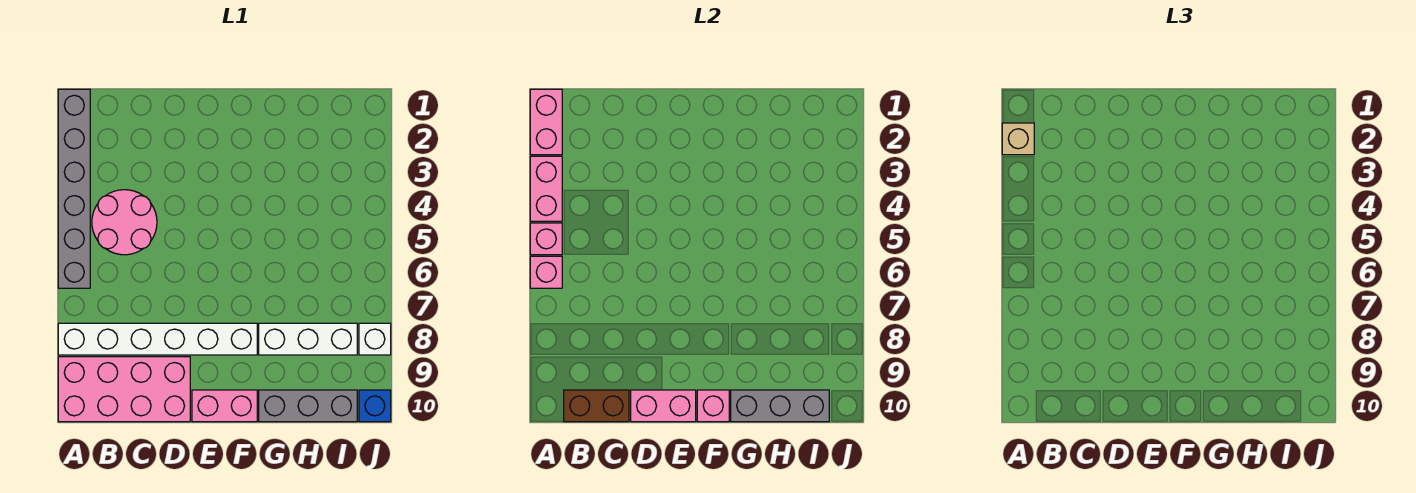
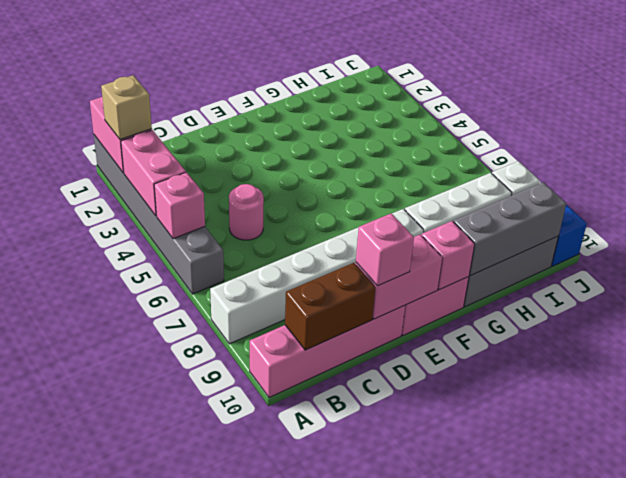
pink brick A6 level 2 -> pink brick D10 level 3
pink brick A9:D10 level 1 -> pink brick A10:D10 level 1
pink round brick B4:C5 level 1 -> pink round brick C5 level 1

